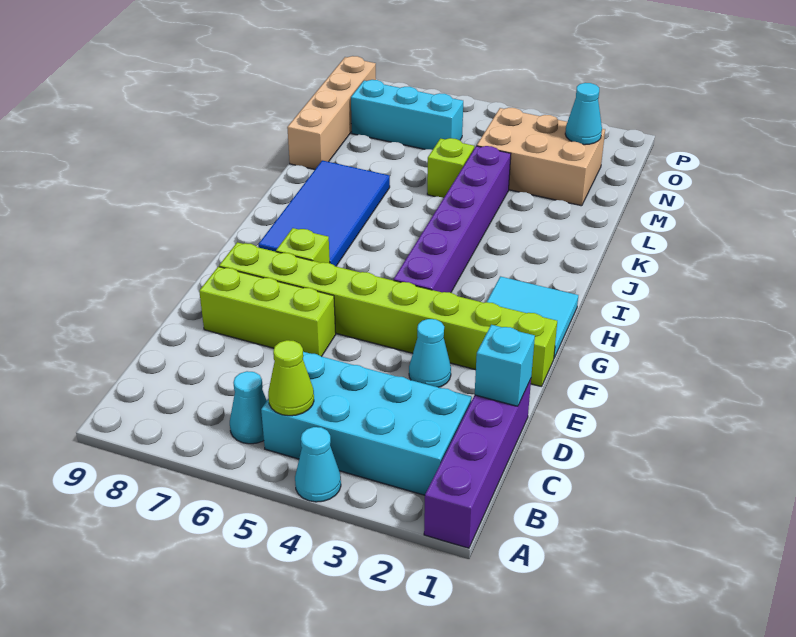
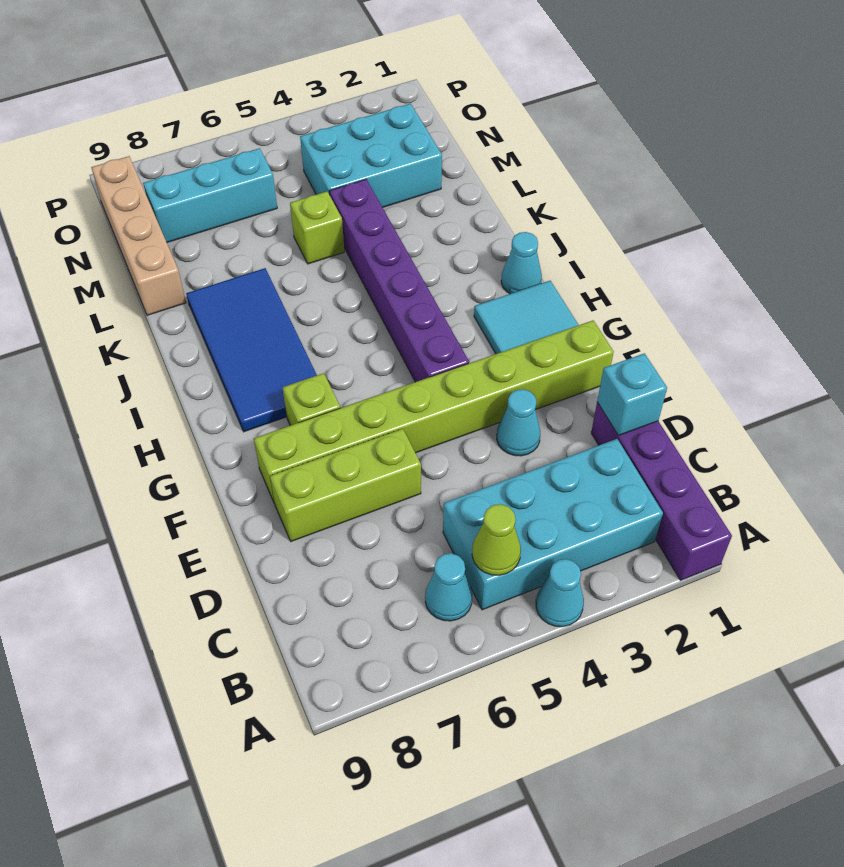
tan brick M2:N4 level 1 -> cyan brick M2:N4 level 1
cyan cone N2 level 2 -> cyan cone I1 level 1

